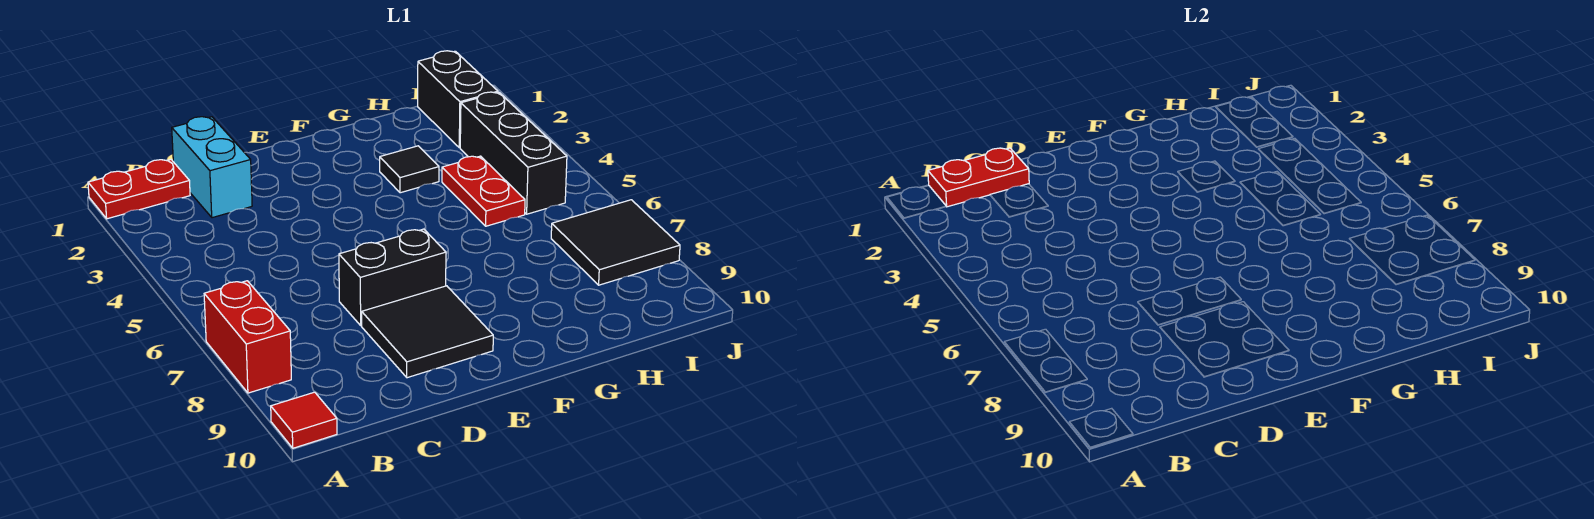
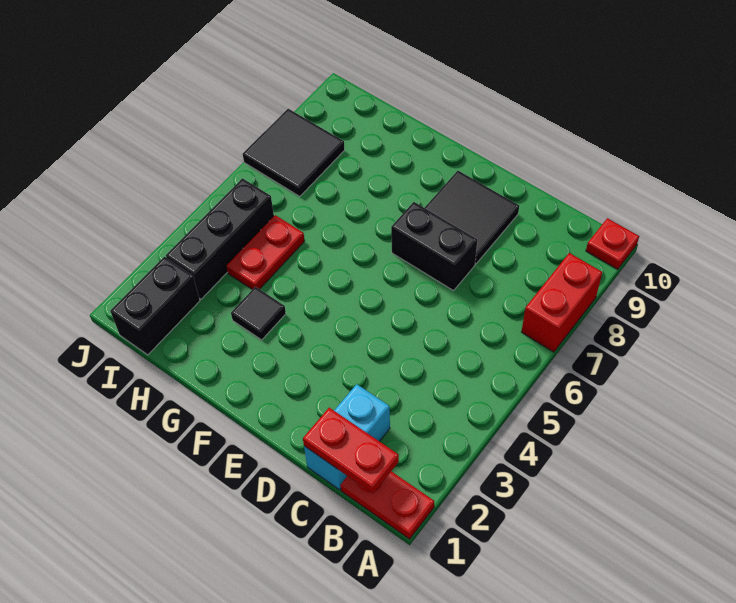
red tile A10 level 1 -> red plate A10 level 1

